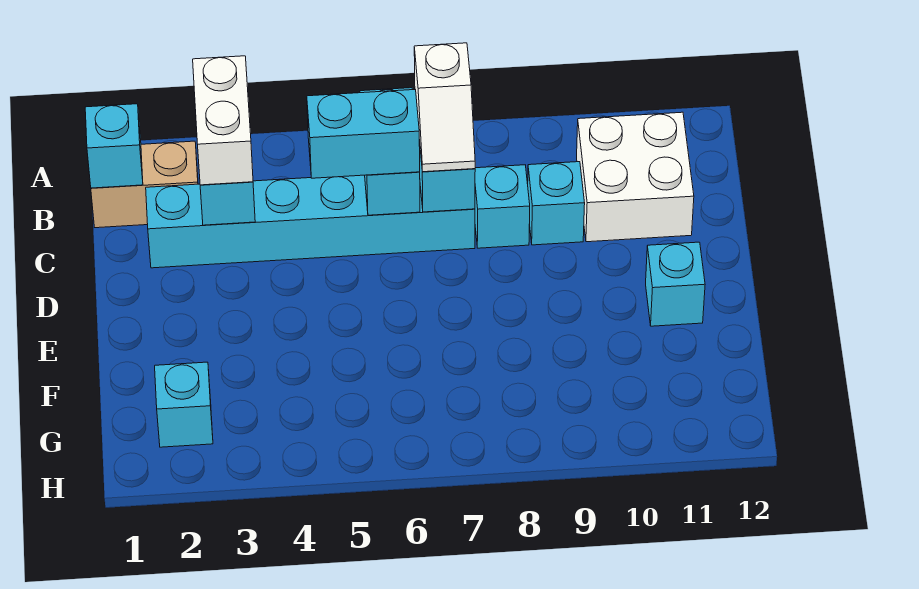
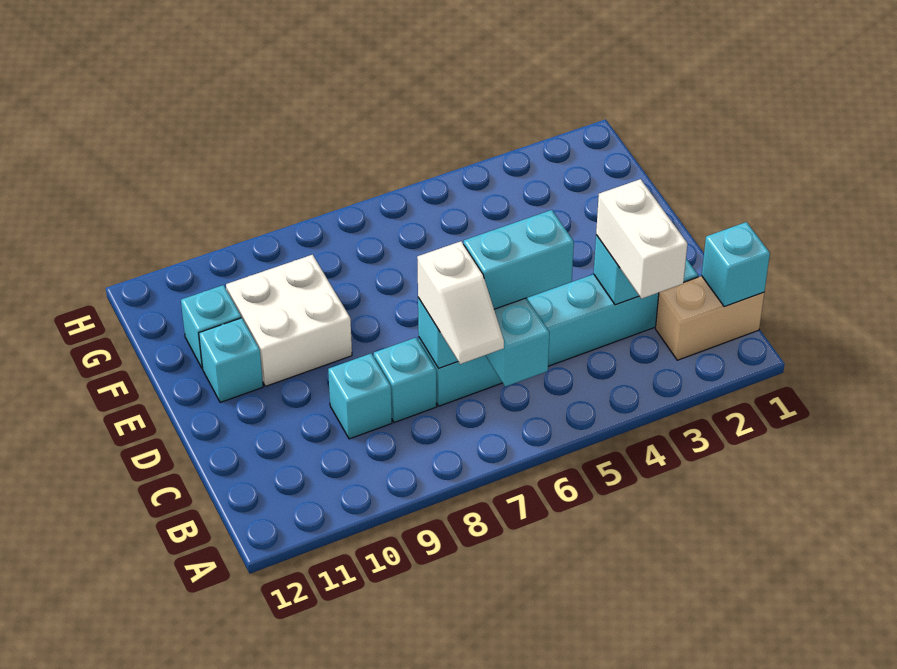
white slope B7:C7 level 3 top B -> white slope B7:C7 level 3 top C
white brick B10:C11 level 1 -> white brick E9:F10 level 1
cyan brick G2 level 1 -> cyan brick F11 level 1

